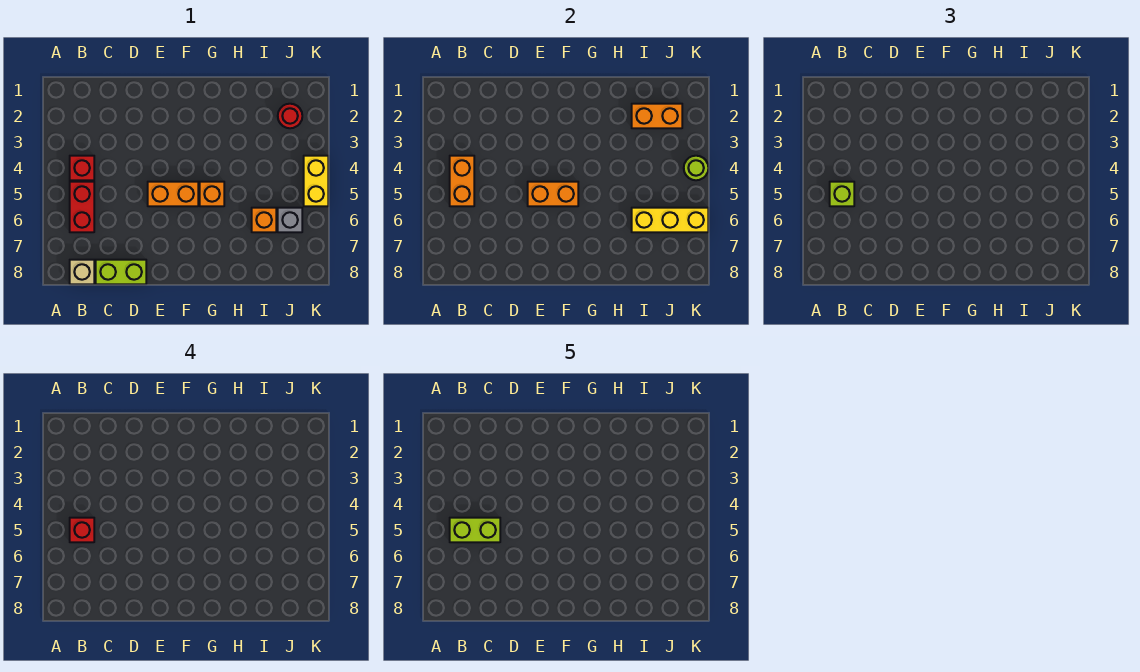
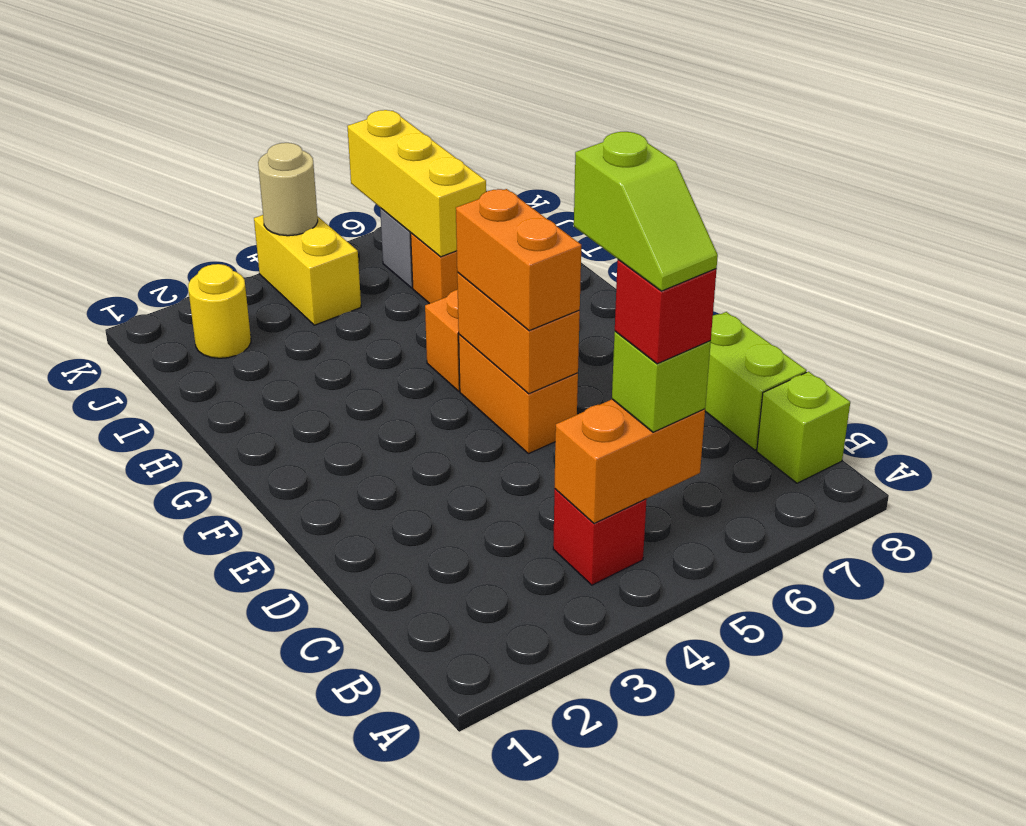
red brick B5:B6 level 1 -> none
lime brick B5:C5 level 5 -> lime slope B5:C5 level 5 top C
tan brick B8 level 1 -> lime brick B8 level 1
orange brick I2:J2 level 2 -> orange brick E5:F5 level 3
red round brick J2 level 1 -> yellow round brick J2 level 1
yellow brick K4:K5 level 1 -> yellow brick J4:K4 level 1
lime round brick K4 level 2 -> tan round brick K4 level 2

